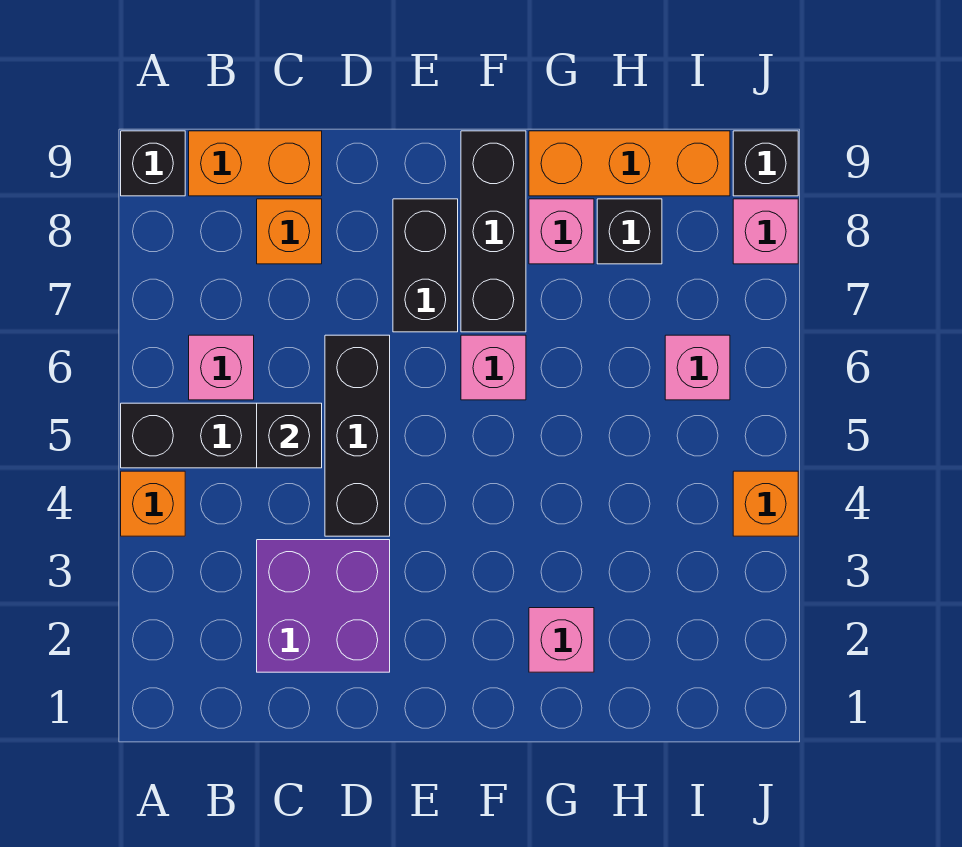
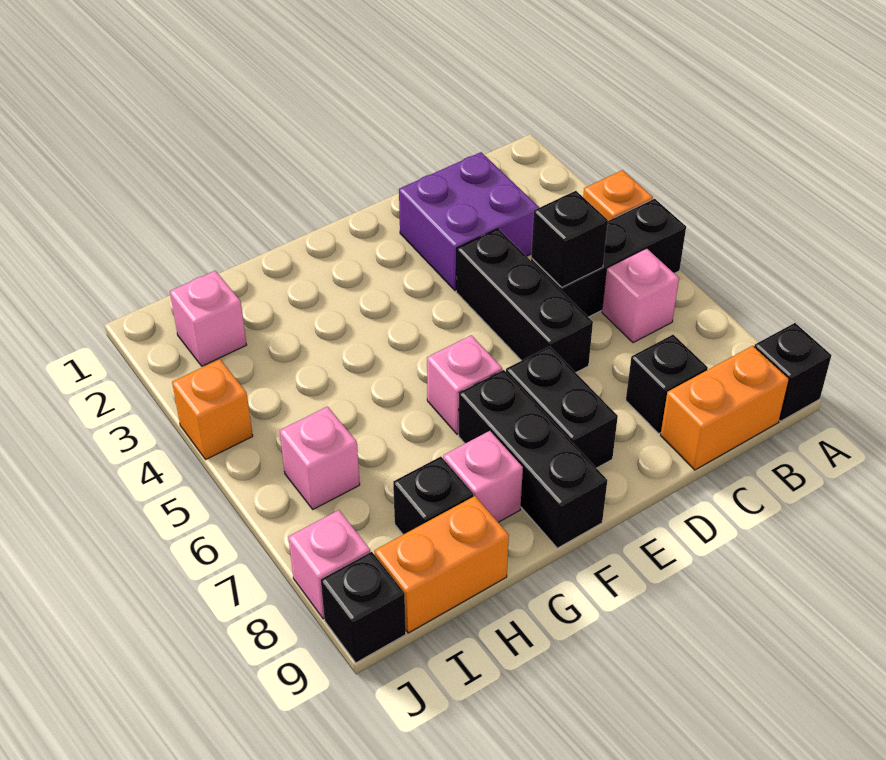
orange brick C8 level 1 -> black brick C8 level 1
pink brick G2 level 1 -> pink brick I2 level 1
orange brick G9:I9 level 1 -> orange brick H9:I9 level 1

